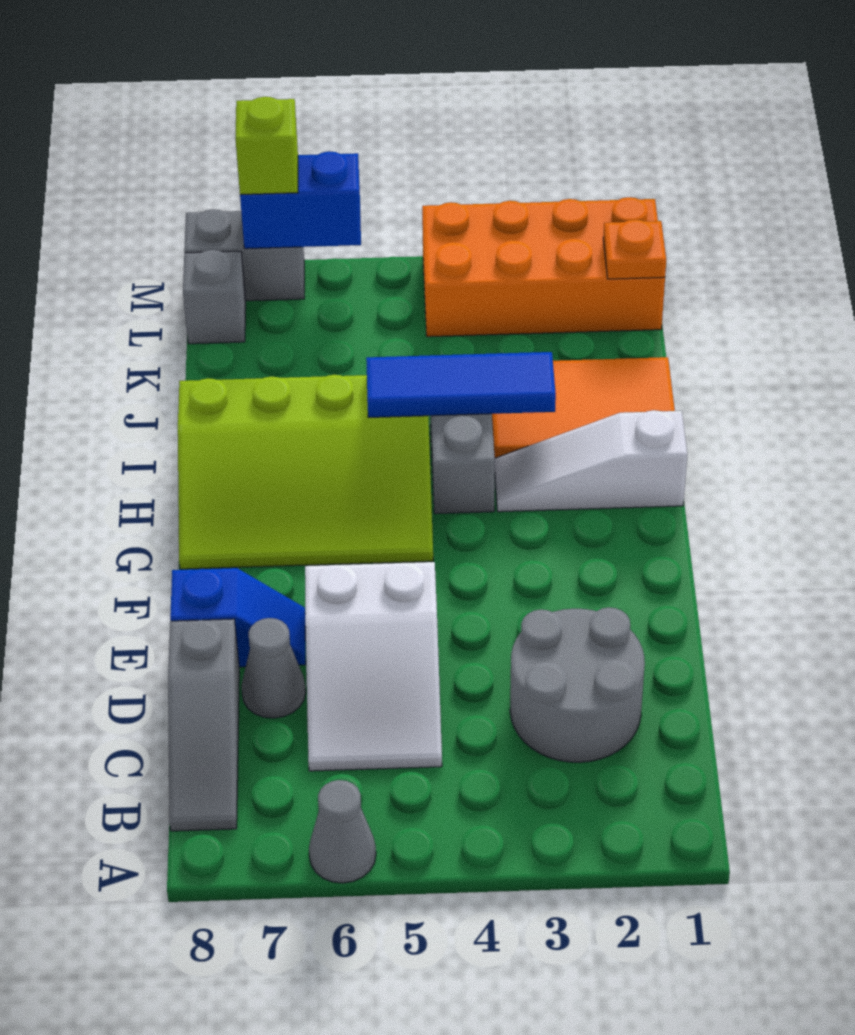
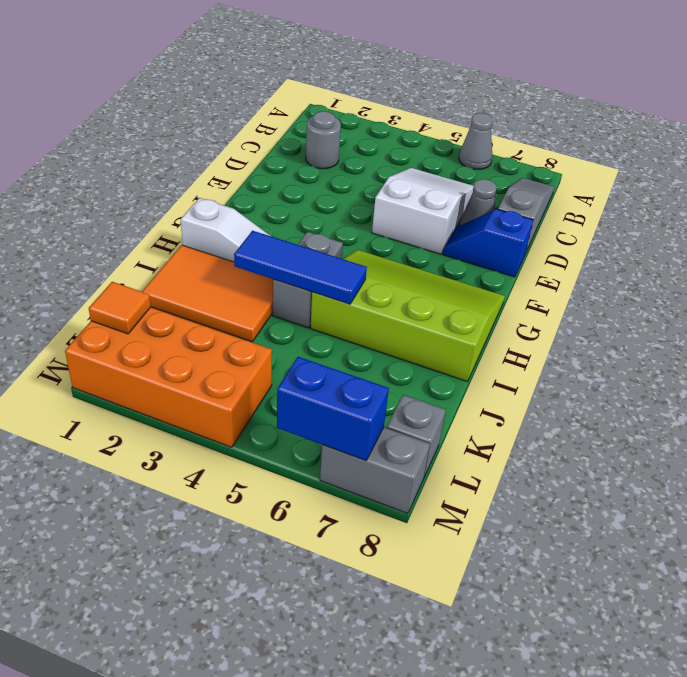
grey round brick C2:D3 level 1 -> grey round brick C2 level 1
orange plate L1 level 2 -> orange tile L1 level 2
lime brick M7 level 3 -> none

